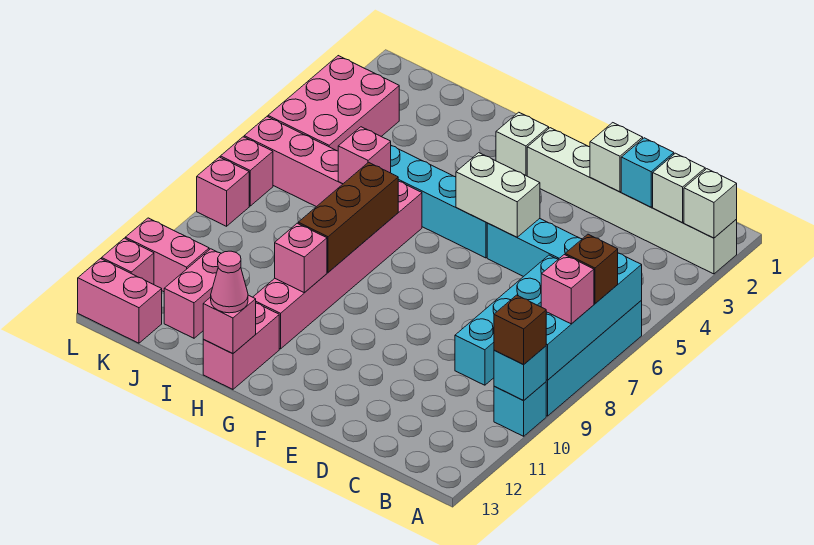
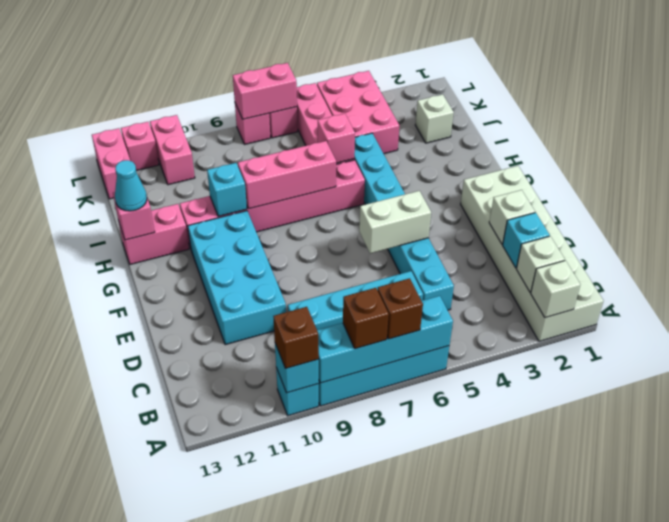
white brick A2:F2 level 1 -> white brick A1:F2 level 1
pink brick A8 level 3 -> brown brick A8 level 3
none -> cyan brick D10:G11 level 1
white brick E5:F5 level 2 -> white brick E5:E6 level 2
white brick G2 level 1 -> white brick J2 level 1
brown brick H7:H9 level 2 -> pink brick H7:H9 level 2
pink brick H10 level 2 -> cyan brick H10 level 2
pink cone H13 level 3 -> cyan cone H13 level 3
pink brick J11:J12 level 1 -> pink brick L7:L8 level 2
pink brick K3:L5 level 1 -> pink brick J4:L5 level 1

